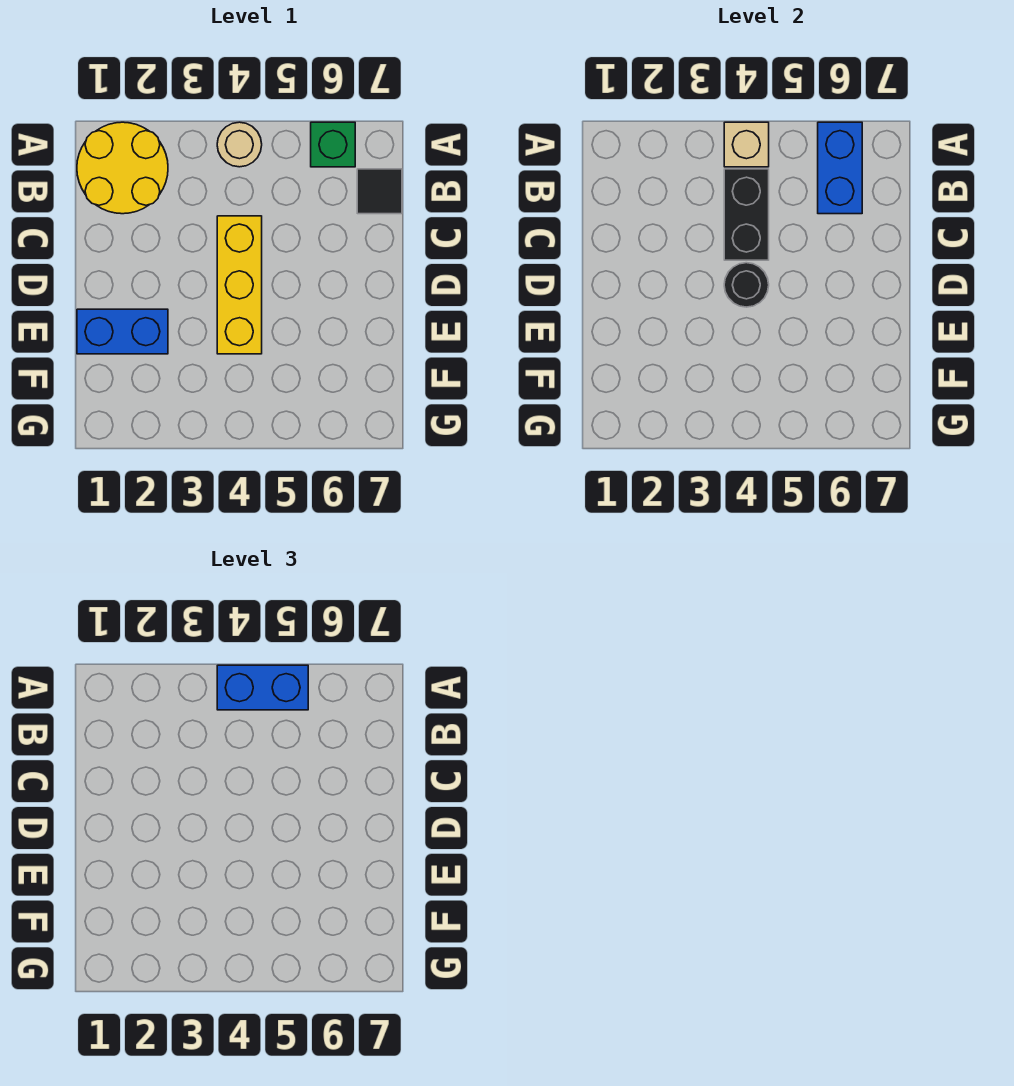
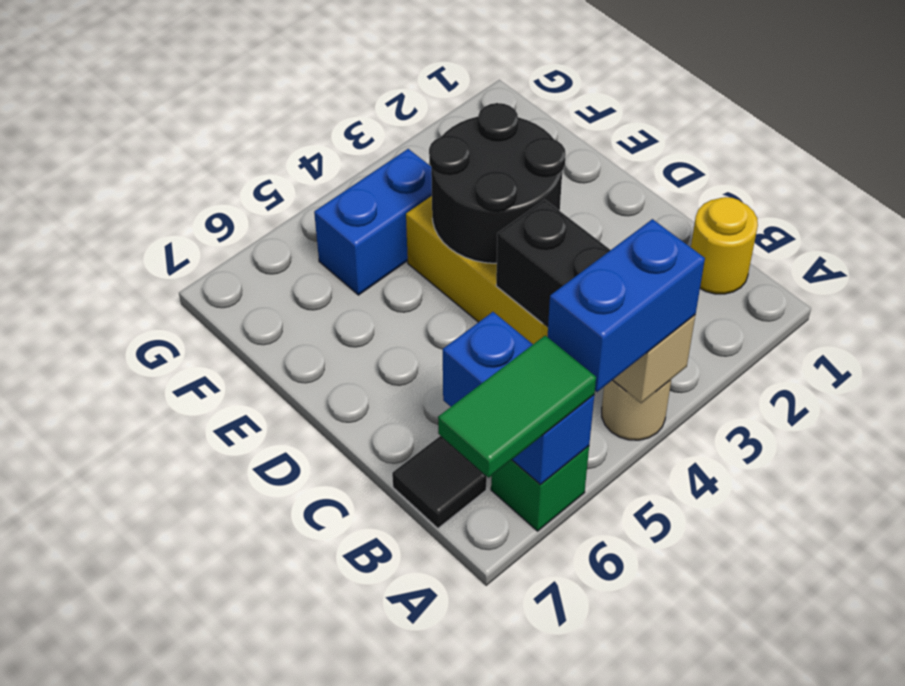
yellow round brick A1:B2 level 1 -> yellow round brick B1 level 1
none -> green tile A6:A7 level 3
black round brick D4 level 2 -> black round brick D3:E4 level 2
blue brick E1:E2 level 1 -> blue brick F4:F5 level 1

